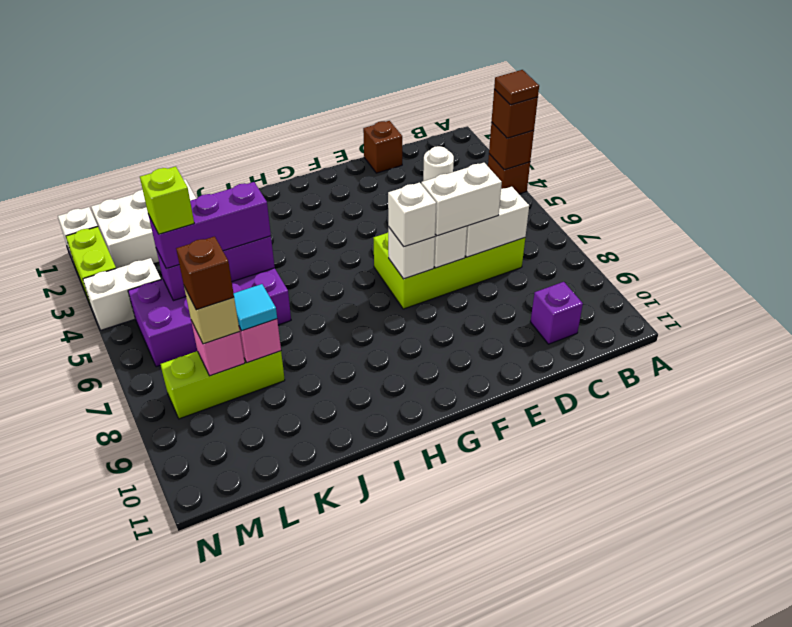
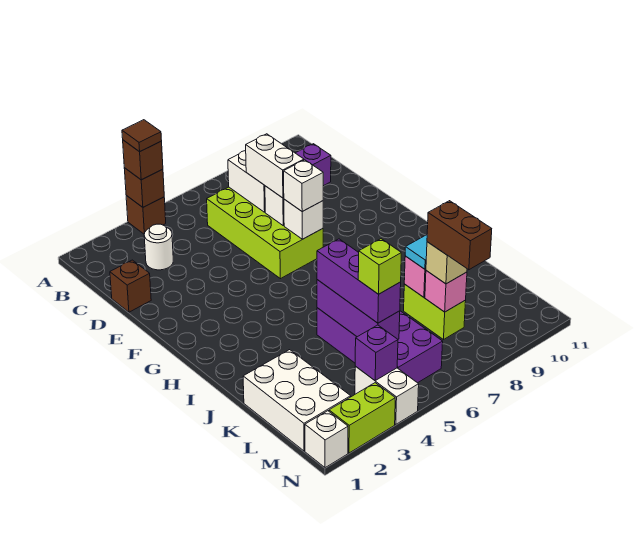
lime brick K8:M8 level 1 -> lime brick K8:L8 level 1
brown brick L8 level 4 -> brown brick L8:M8 level 4
none -> purple brick M4 level 2

